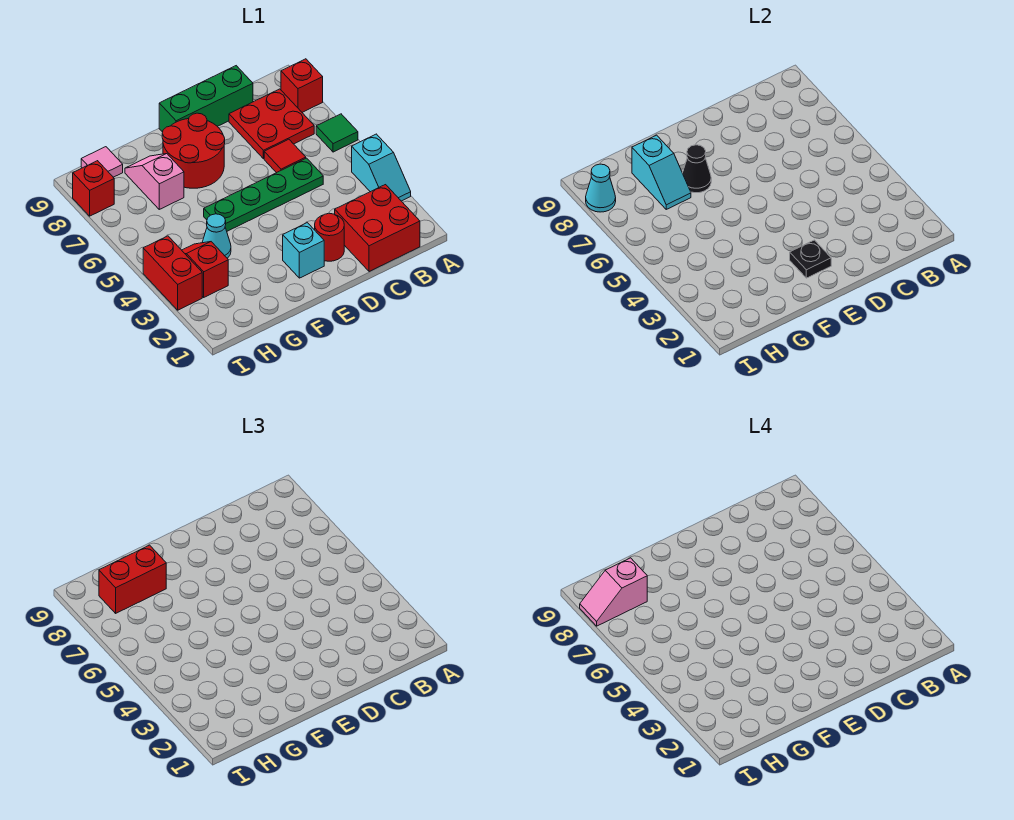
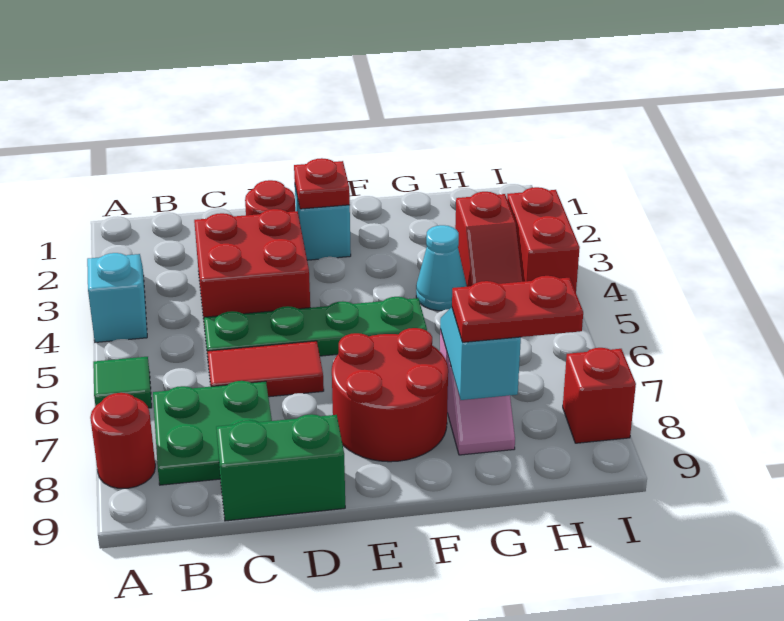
red brick A8 level 1 -> red round brick A8 level 1
red brick B1:C2 level 1 -> red brick C3:D4 level 1
red plate B7:C8 level 1 -> green plate B7:C8 level 1
red tile C6 level 1 -> red tile C6:D6 level 1
green brick C9:E9 level 1 -> green brick C9:D9 level 1
black plate E2 level 2 -> red plate E2 level 2
black cone F7 level 2 -> none
red brick G8:H8 level 3 -> red plate G8:H8 level 3
pink slope H8:I8 level 4 top H -> none
pink tile H9 level 1 -> none
cyan cone I8 level 2 -> none

